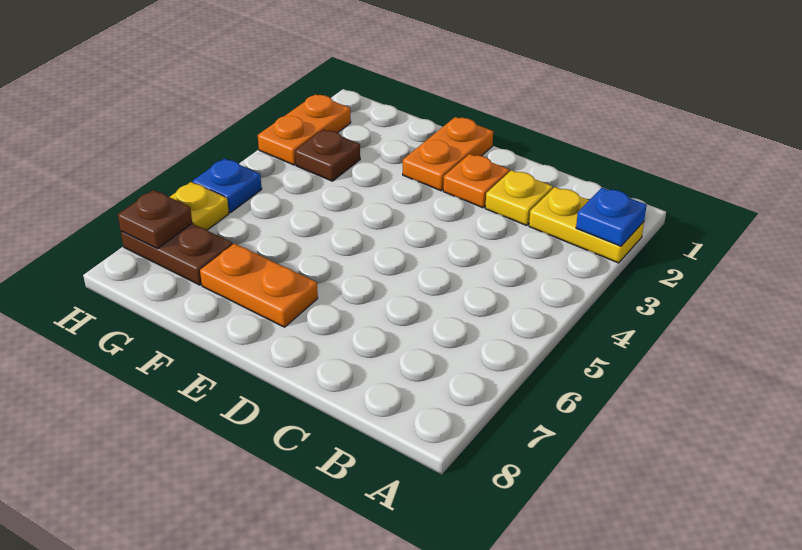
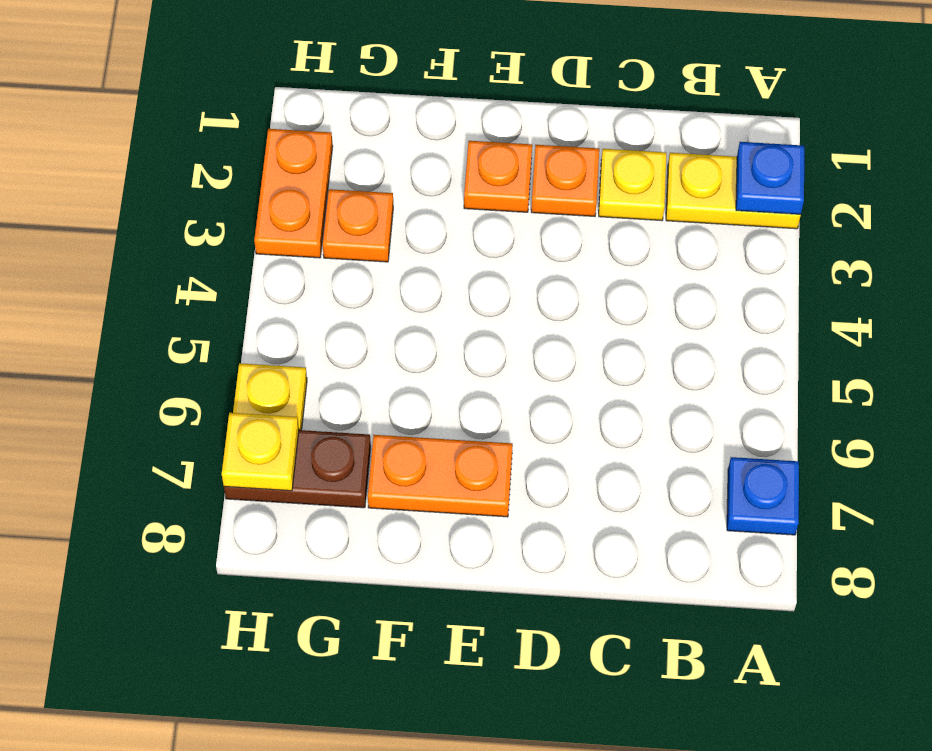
orange plate E1:E2 level 1 -> orange plate E2 level 1
brown plate G3 level 1 -> orange plate G3 level 1
blue plate H5 level 1 -> blue plate A7 level 1
brown plate H7 level 2 -> yellow plate H7 level 2

